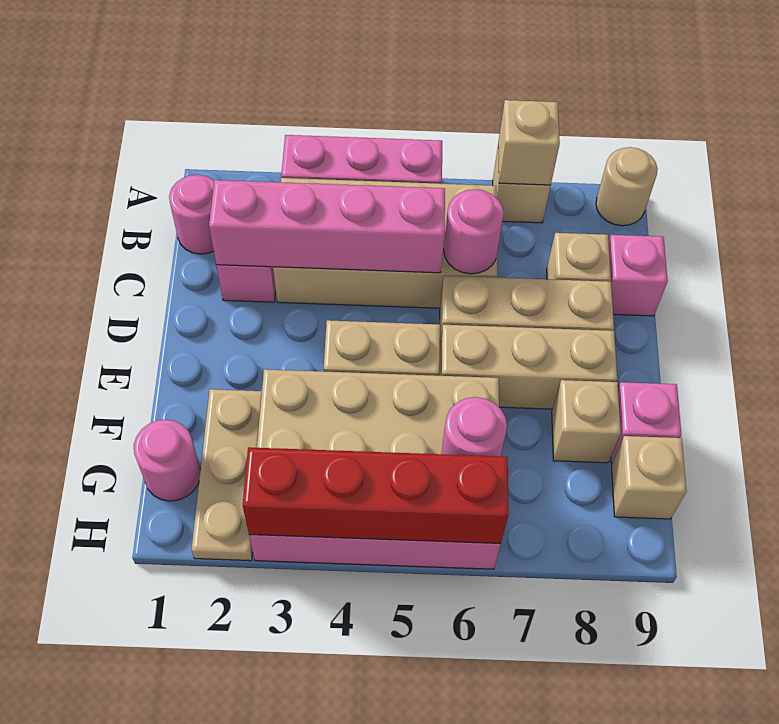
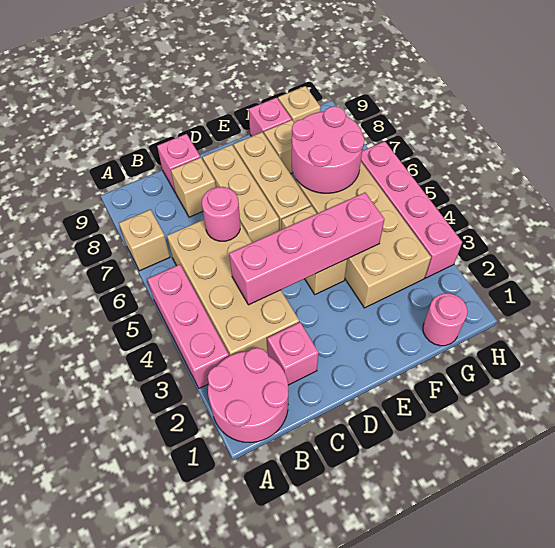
tan brick A7 level 2 -> none
tan round brick A9 level 1 -> none
pink round brick B1 level 1 -> pink round brick A1:B2 level 1
pink brick C2:C5 level 2 -> pink brick C4:F4 level 2
tan plate F2:H2 level 1 -> none
pink round brick G6 level 2 -> pink round brick F6:G7 level 2
red brick H3:H6 level 2 -> none

